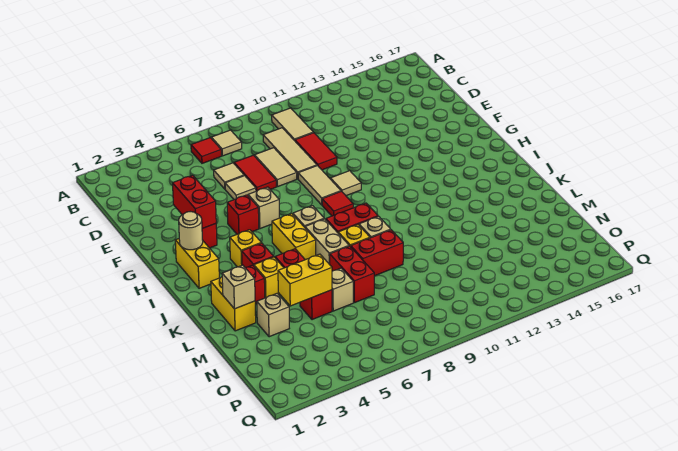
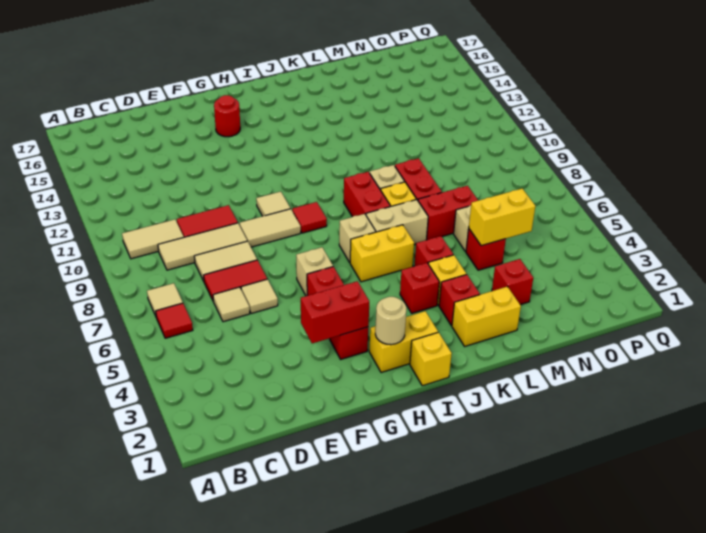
none -> red round brick G15 level 1
yellow brick I4 level 1 -> yellow brick I1 level 1
tan brick L2 level 2 -> none
tan brick M3 level 1 -> red brick M3 level 1
yellow brick M4:M5 level 2 -> yellow brick M5:N5 level 2

